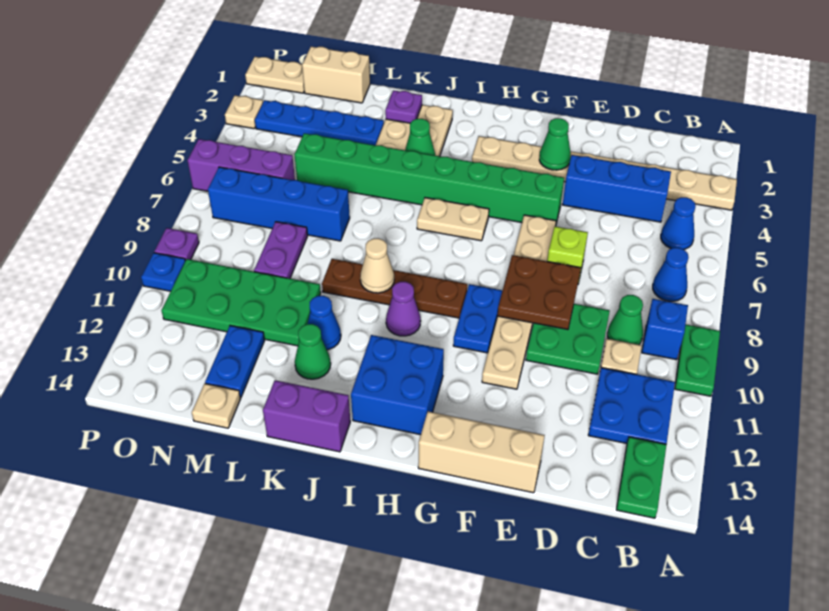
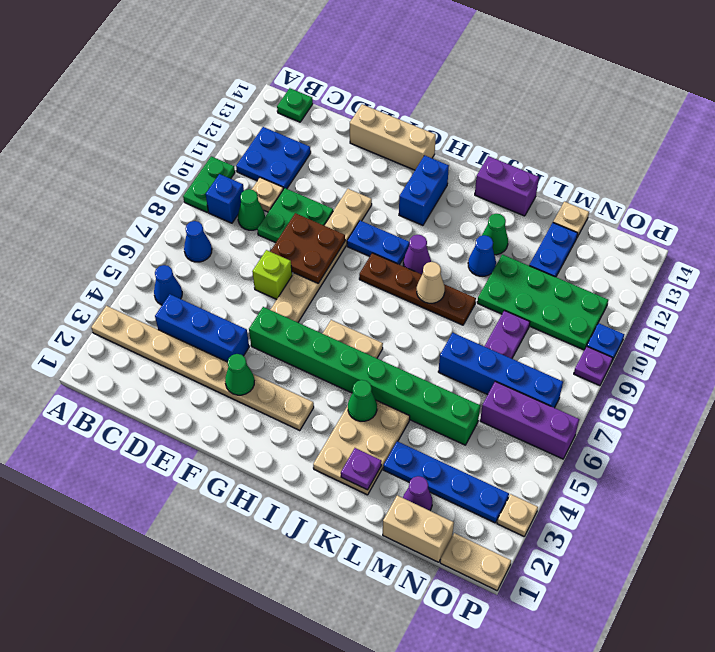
green plate B13:B14 level 1 -> green plate B14 level 1
blue plate G9:G10 level 1 -> blue plate G10:H10 level 1
blue brick H12:I13 level 1 -> blue brick H12:H13 level 1
none -> purple cone M2 level 1

